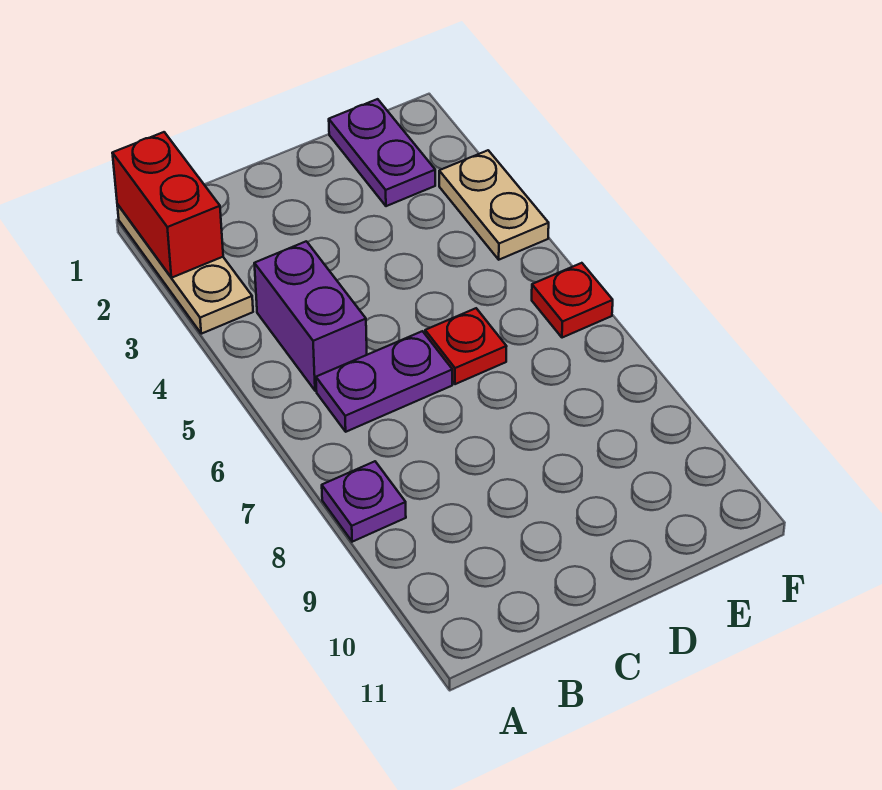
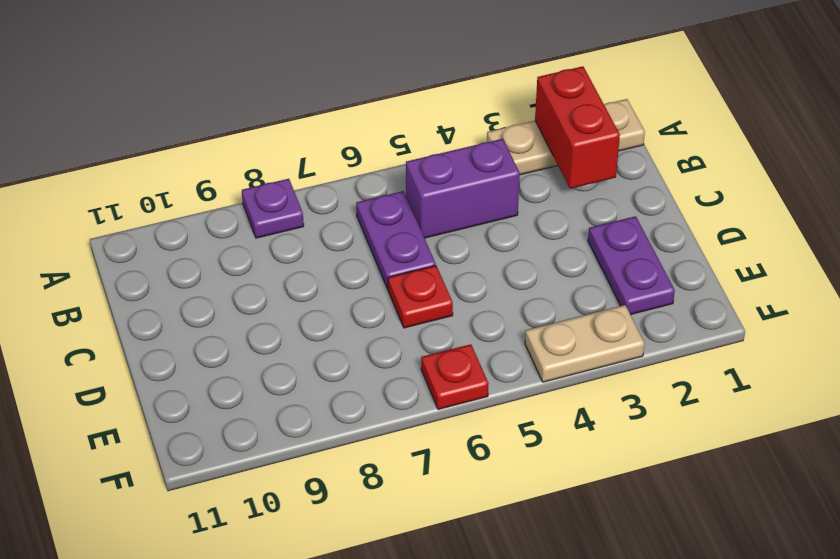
red brick A1:A2 level 2 -> red brick A2:B2 level 2
purple plate E1:E2 level 1 -> purple plate D2:E2 level 1

